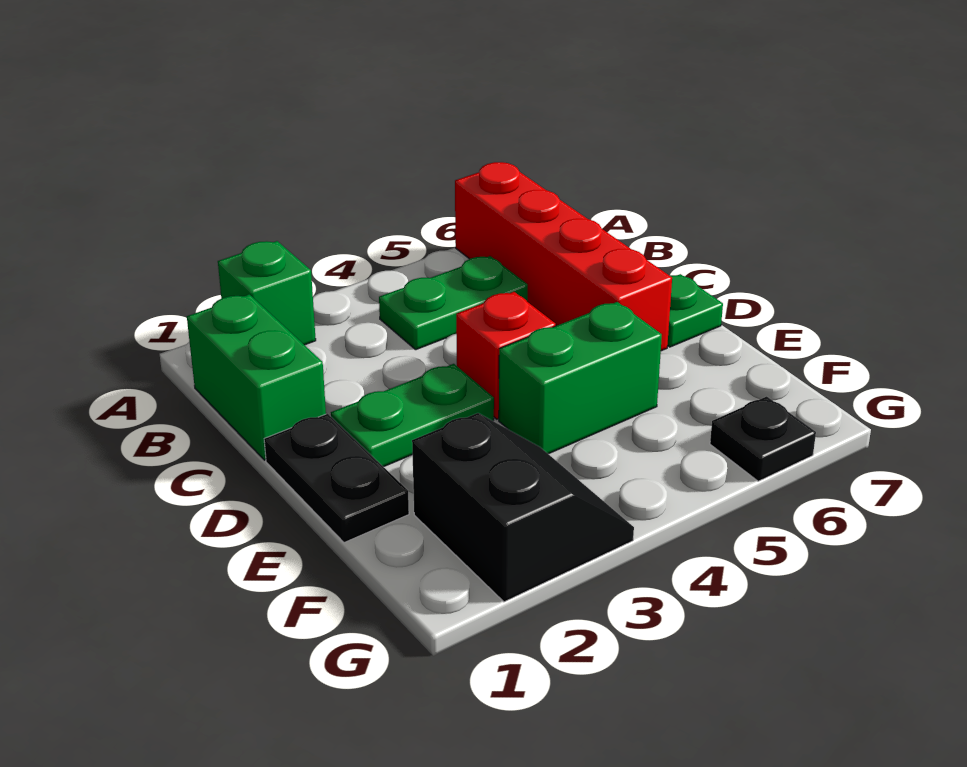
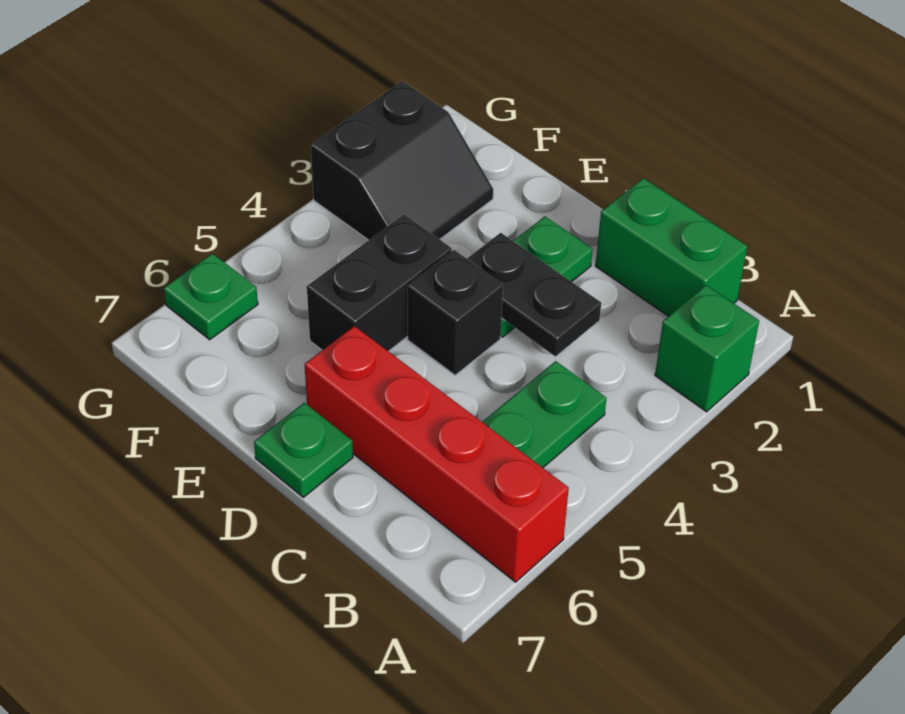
black plate D1:E1 level 1 -> black plate C3:D3 level 2
red brick D4 level 1 -> black brick D4 level 1
green brick E4:E5 level 1 -> black brick E4:E5 level 1
black slope F2:G3 level 1 top 2 -> black slope F2:G3 level 1 top G
black plate G6 level 1 -> green plate G6 level 1

